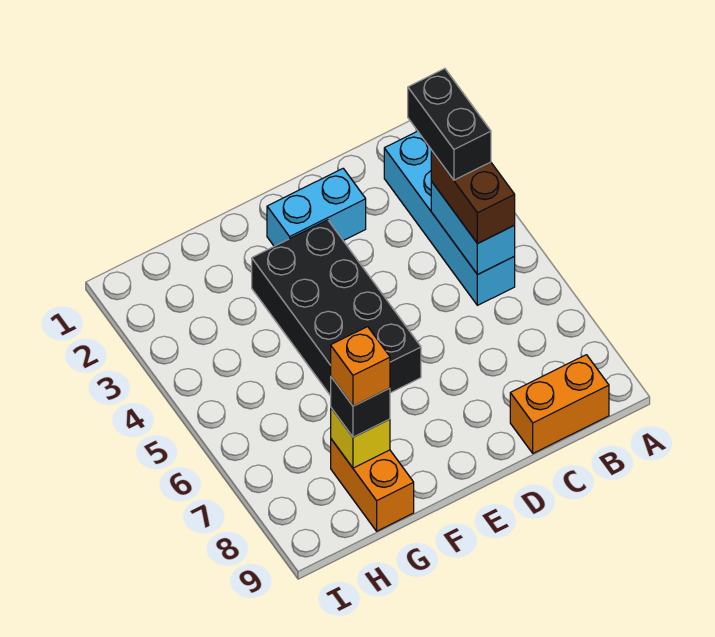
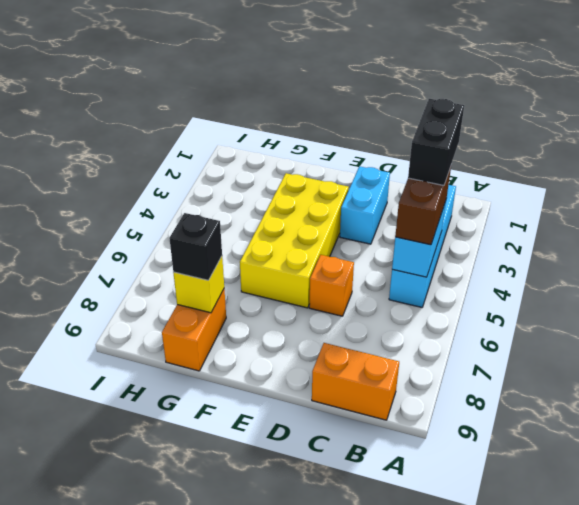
cyan brick D2:E2 level 1 -> cyan brick D2:D3 level 1
black brick E3:F6 level 1 -> yellow brick E3:F6 level 1
orange brick G8 level 4 -> orange brick D6 level 1

